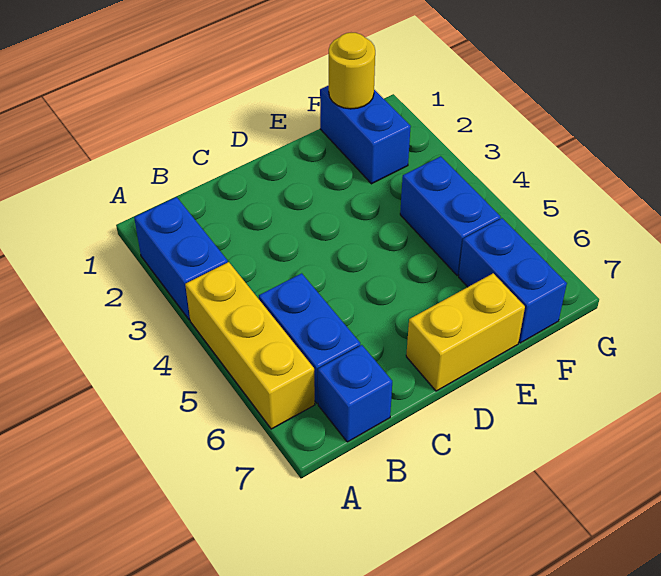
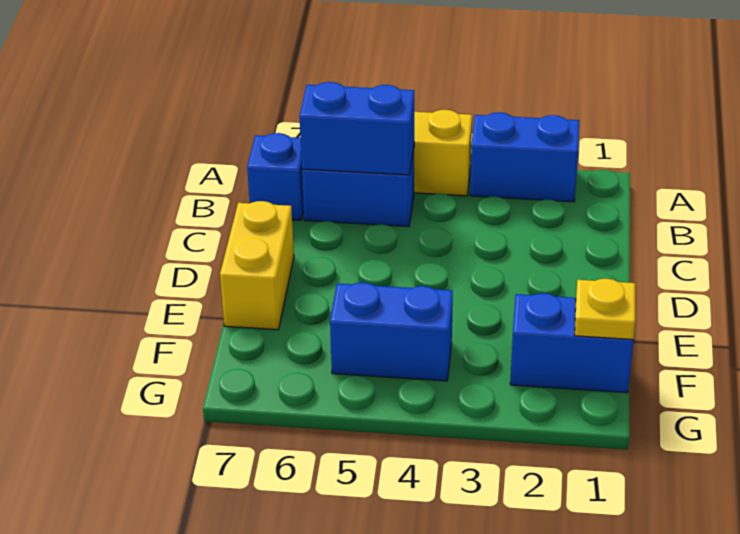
yellow round brick F1 level 2 -> yellow plate F1 level 2
blue brick F6:F7 level 1 -> blue brick B5:B6 level 2

